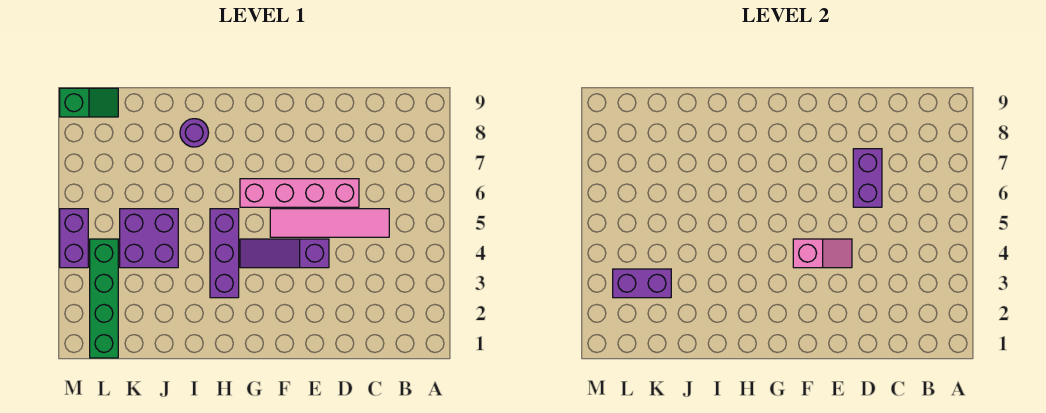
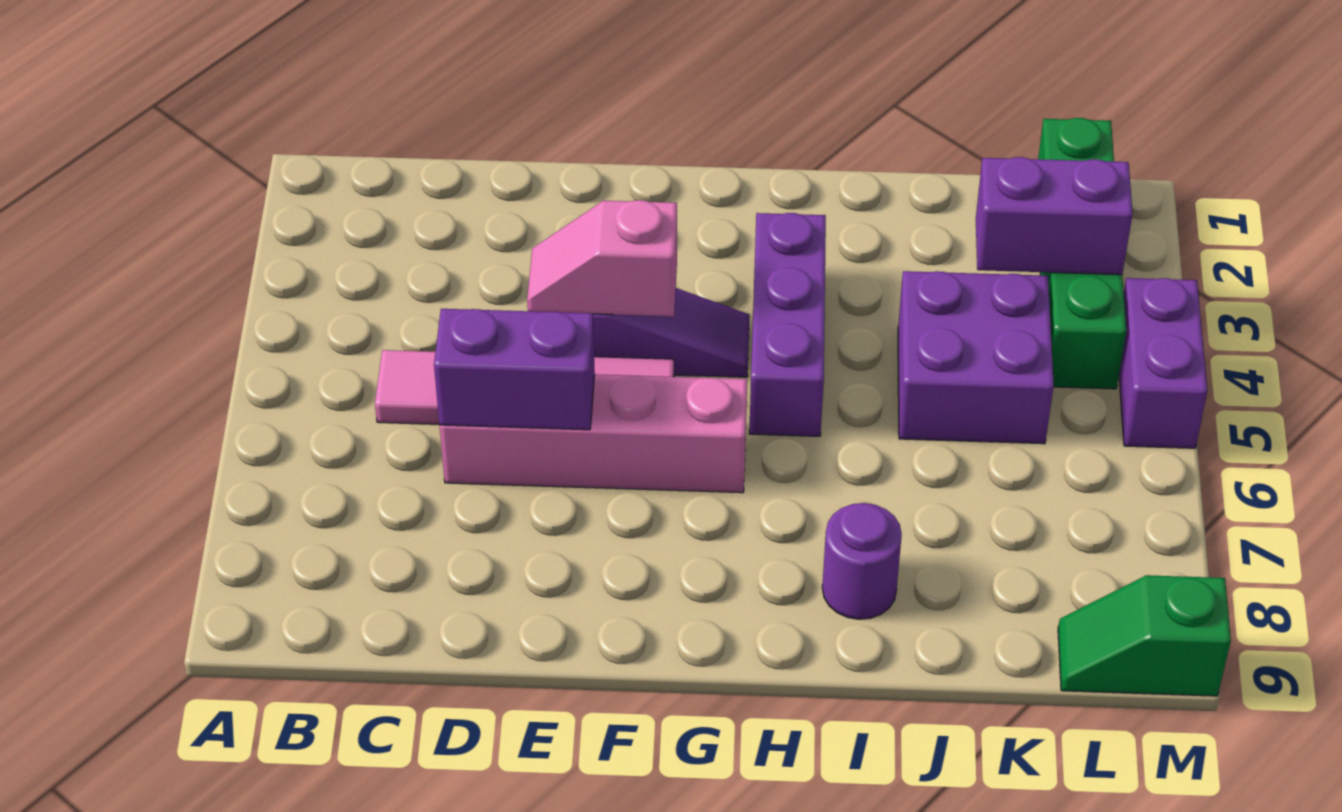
purple brick D6:D7 level 2 -> purple brick D6:E6 level 2

